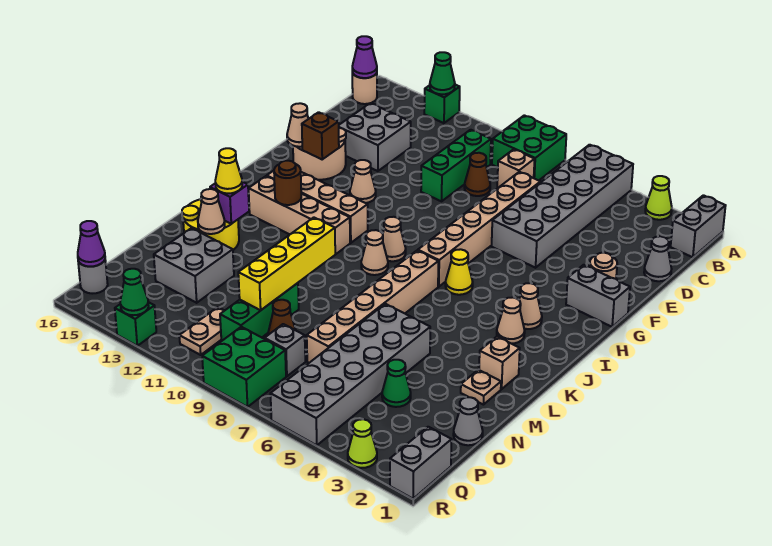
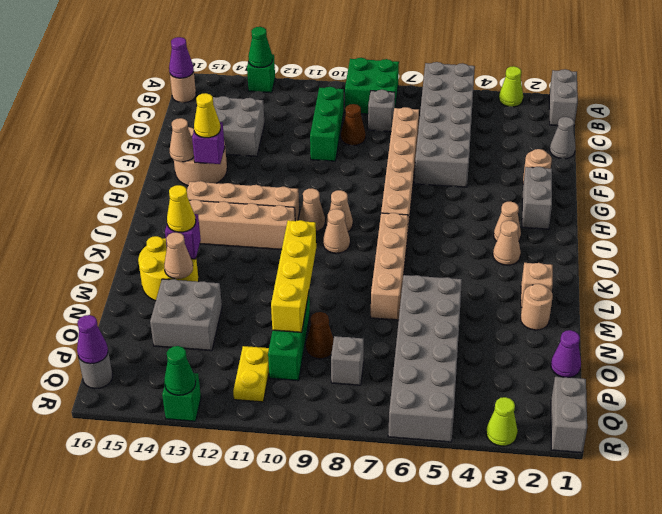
tan brick C8 level 1 -> grey brick C8 level 1
grey brick G1:G2 level 1 -> grey brick G2:H2 level 1
tan cone G12 level 1 -> tan cone I10 level 1
brown brick G14 level 2 -> purple brick G14 level 2
yellow cone I6 level 1 -> yellow cone G14 level 3
tan brick J7:O7 level 1 -> tan brick J7:M7 level 1
brown round brick J13 level 2 -> none
tan plate M2 level 1 -> tan round brick M2 level 1
grey cone O1 level 1 -> purple cone O1 level 1
green cone O4 level 1 -> none
tan plate P11:Q11 level 1 -> yellow plate P11:Q11 level 1
green brick Q8:R9 level 1 -> none

